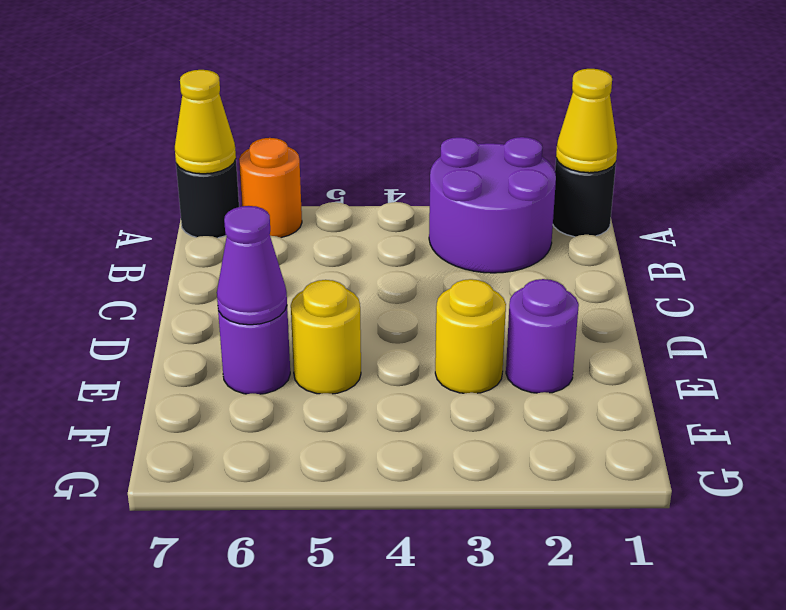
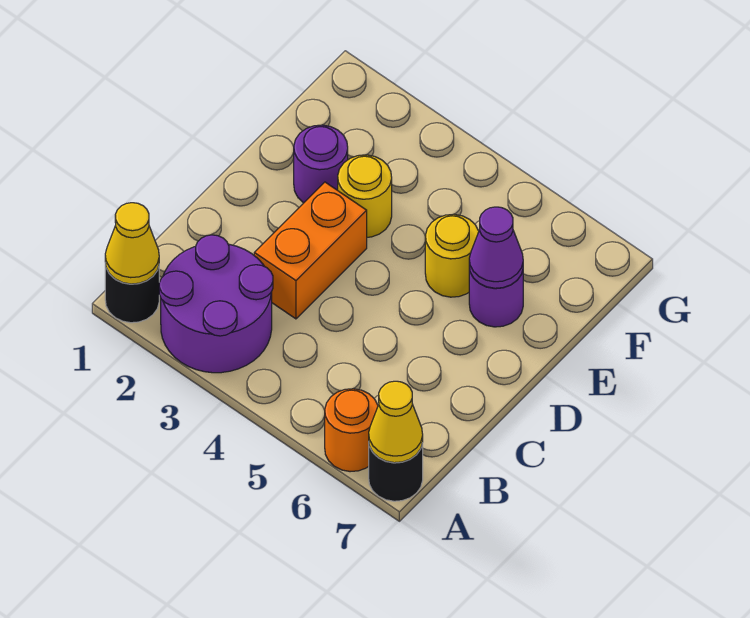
none -> orange brick C3:D3 level 1

